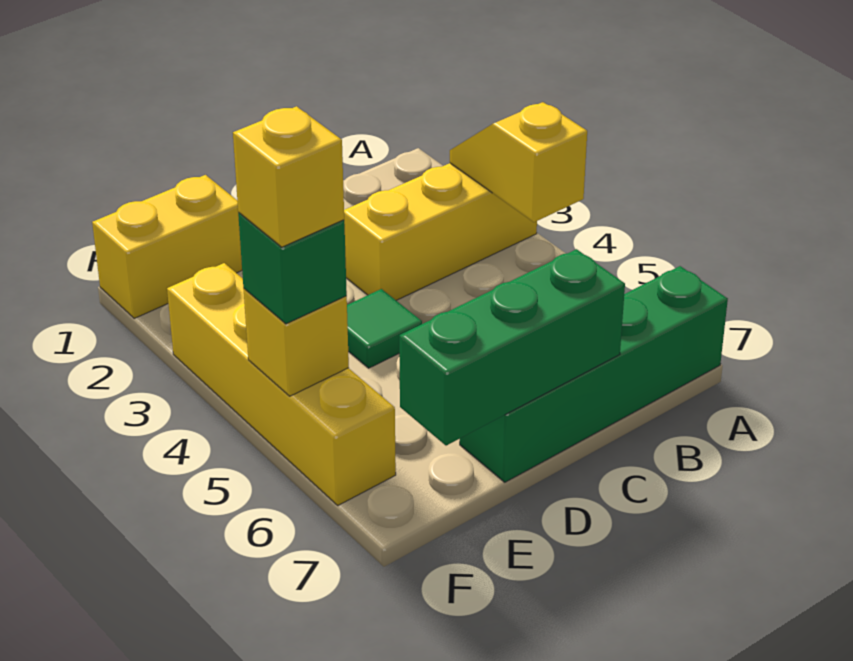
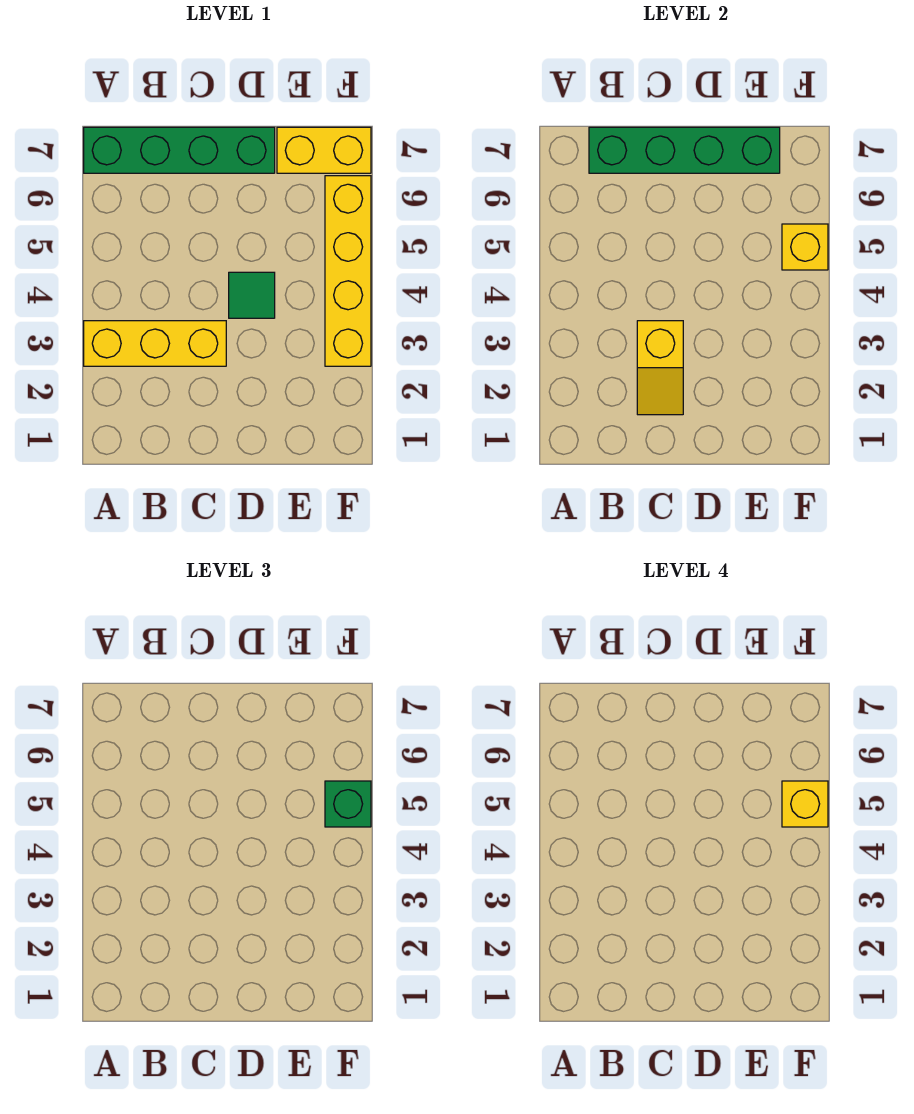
yellow slope A3:A4 level 2 top 4 -> yellow slope C2:C3 level 2 top 3
green brick C7:E7 level 2 -> green brick B7:E7 level 2
yellow brick E1:F1 level 1 -> yellow brick E7:F7 level 1

